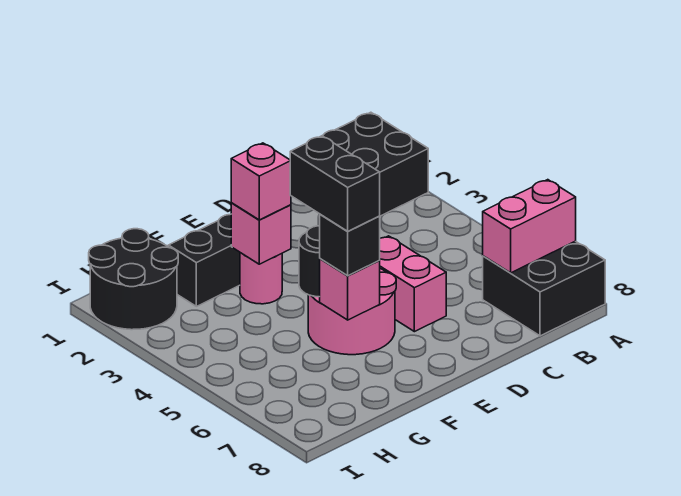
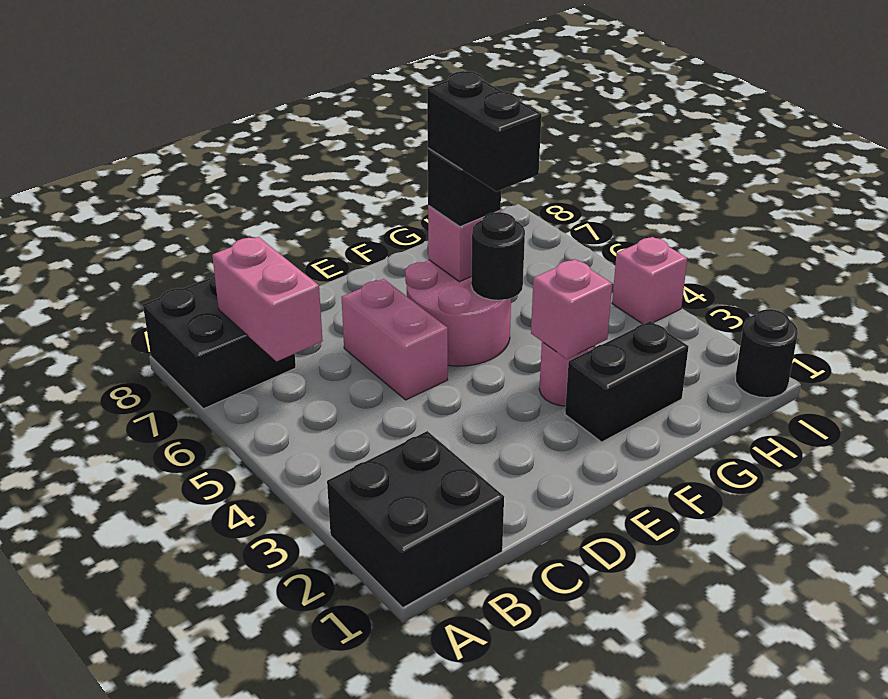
pink brick A7:B7 level 2 -> pink brick B6:B7 level 2
pink brick F3 level 3 -> pink brick I4 level 1
black round brick H1:I2 level 1 -> black round brick I1 level 1

